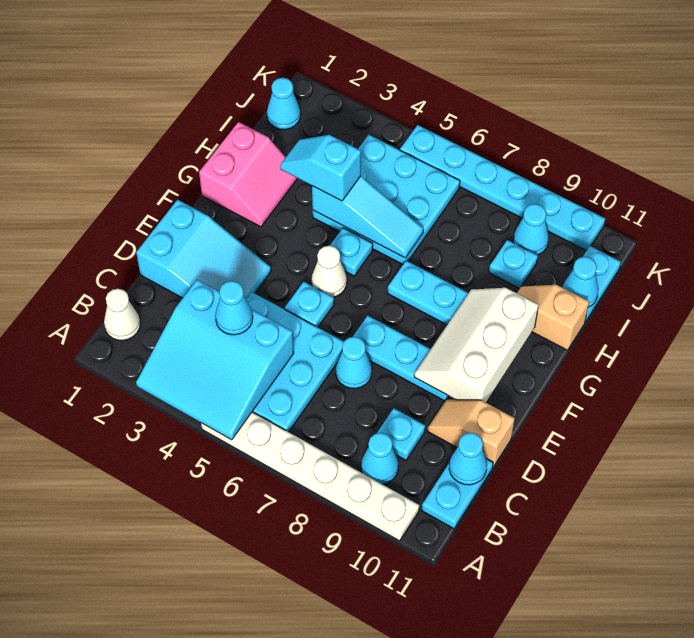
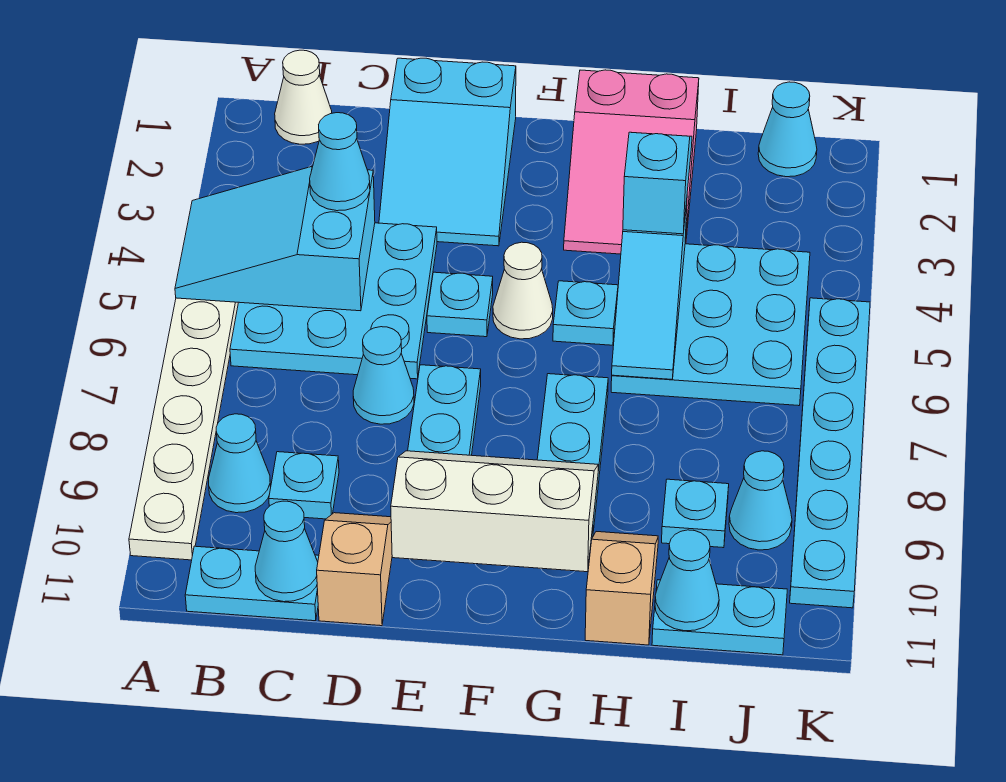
cyan slope A3:C5 level 2 top C -> cyan slope A4:C5 level 2 top C
pink slope G1:H2 level 1 top 1 -> pink slope G1:H3 level 1 top 1

